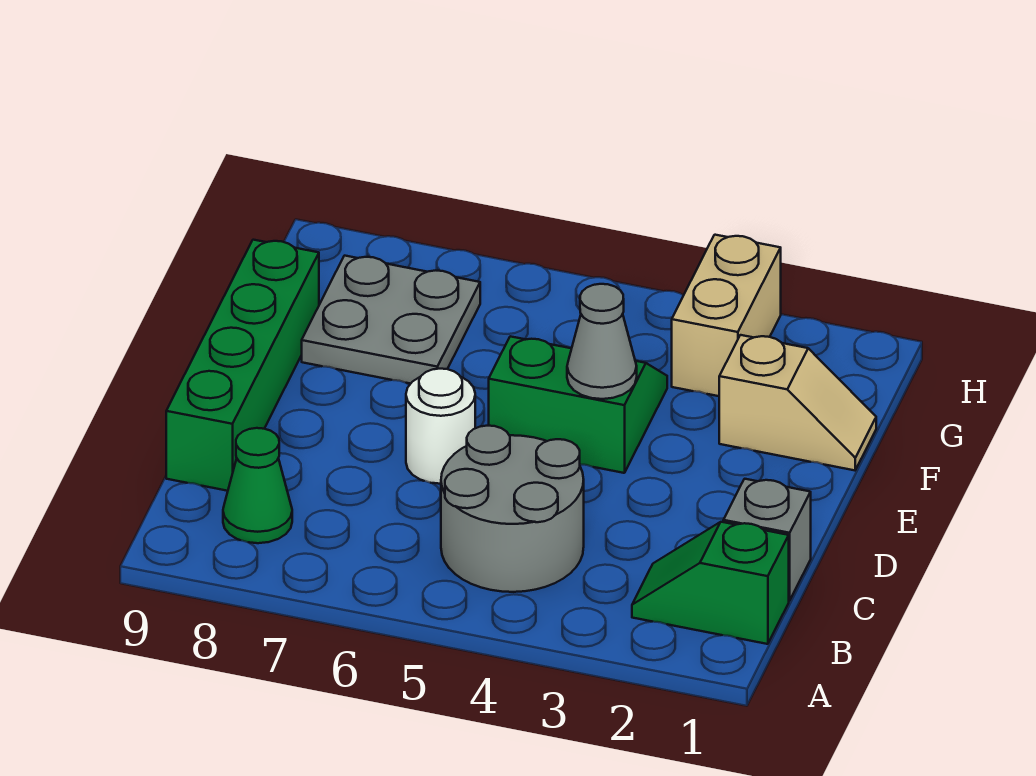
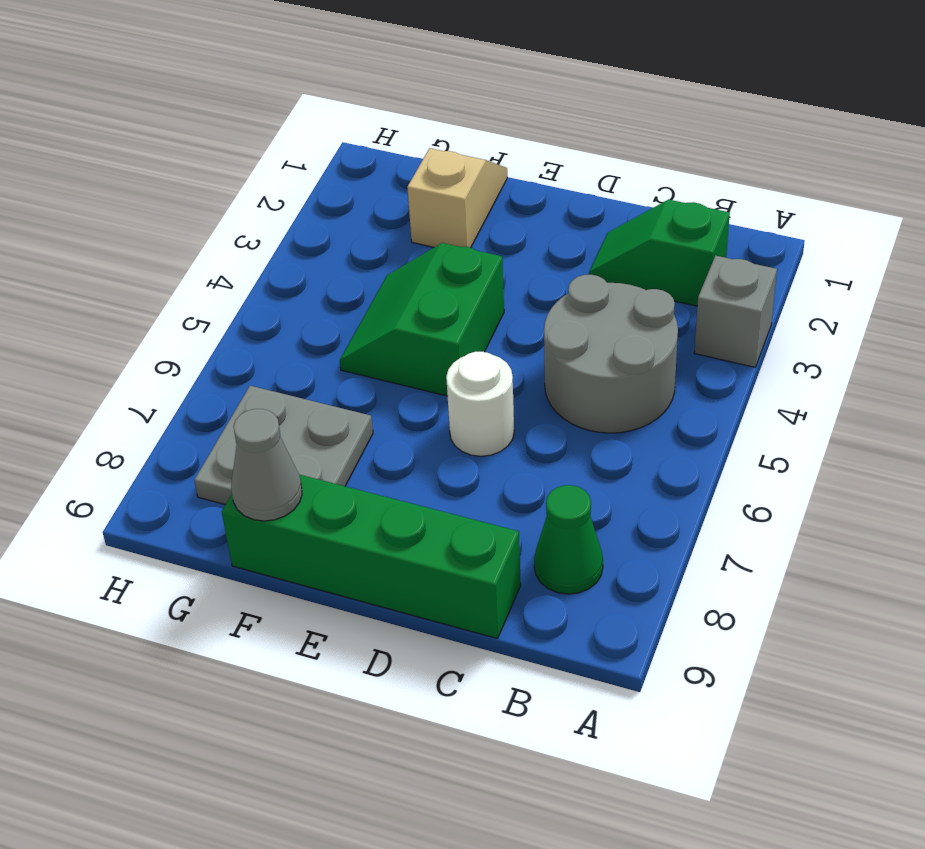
green slope B1:B2 level 1 top 1 -> green slope B2:C2 level 1 top B
grey brick C1 level 1 -> grey brick A3 level 1
grey cone E4 level 2 -> grey cone F9 level 2
tan brick G3:H3 level 1 -> none

